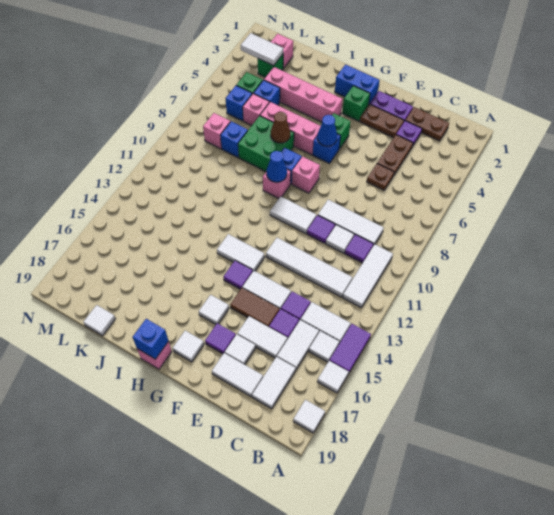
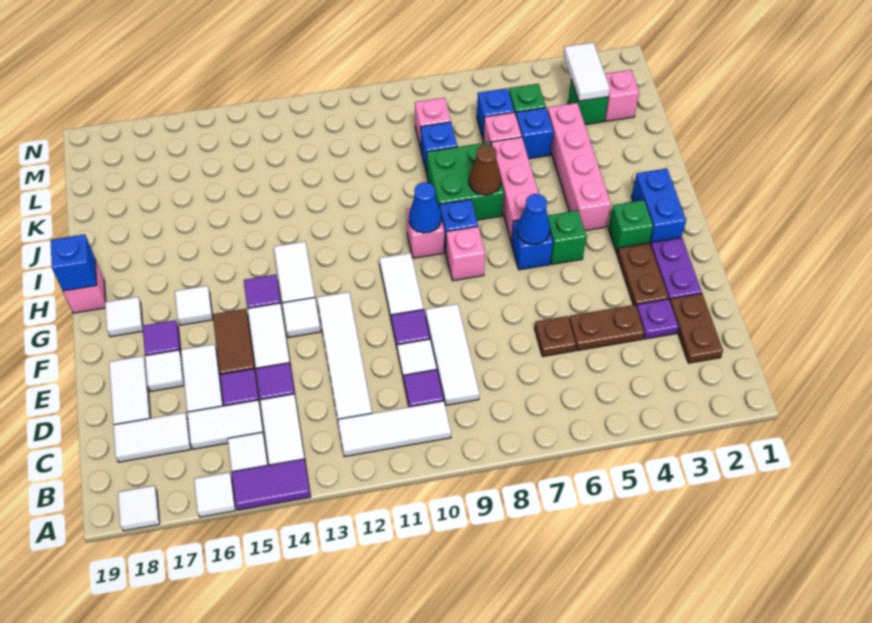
white tile K19 level 1 -> white tile F13 level 1

